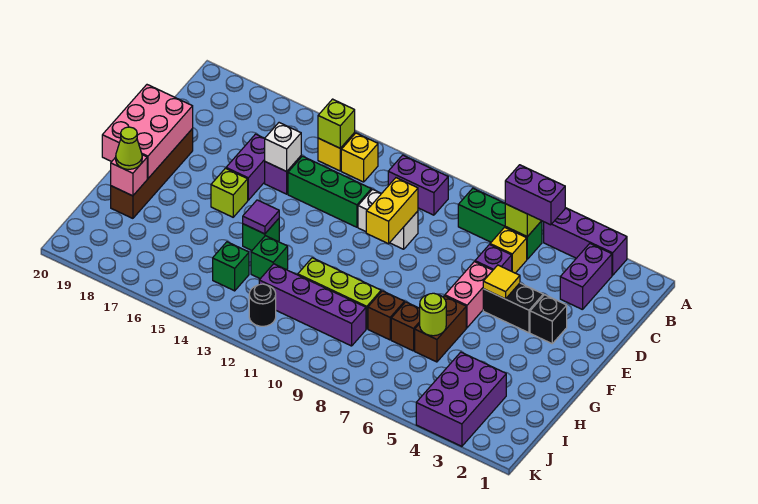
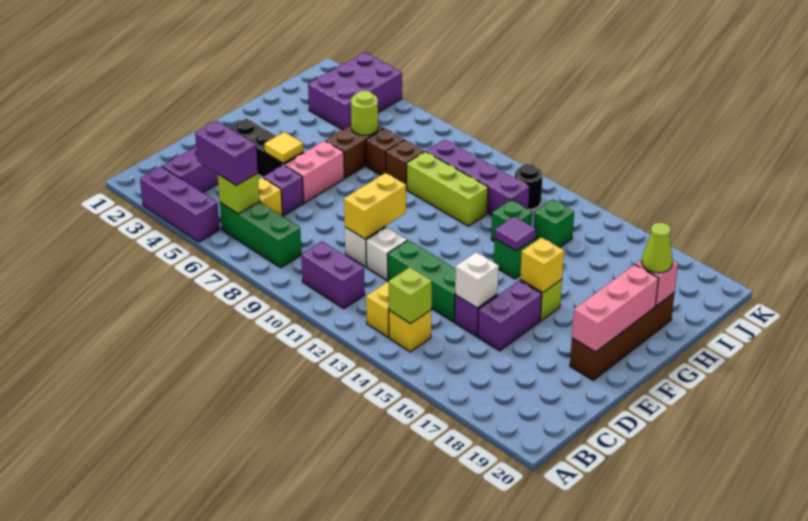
pink brick E19:G20 level 2 -> pink brick E19:G19 level 2
none -> yellow brick F16 level 2

